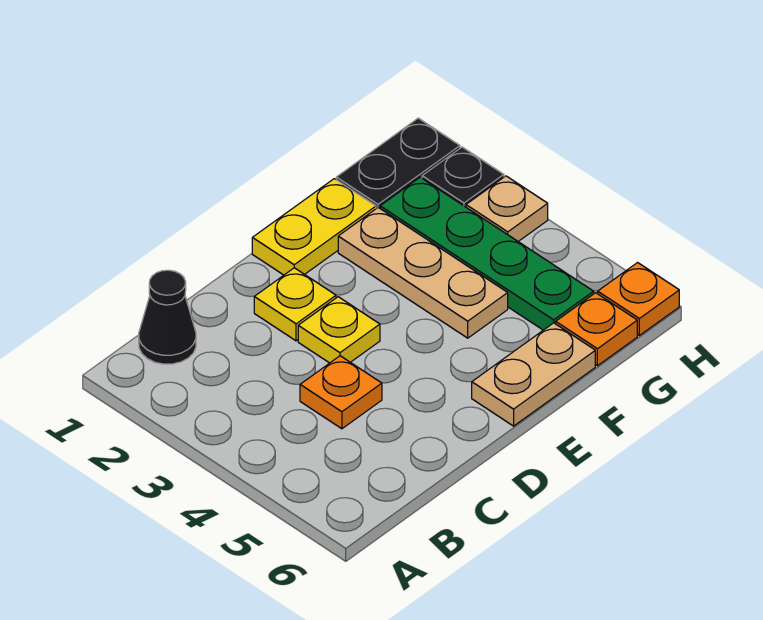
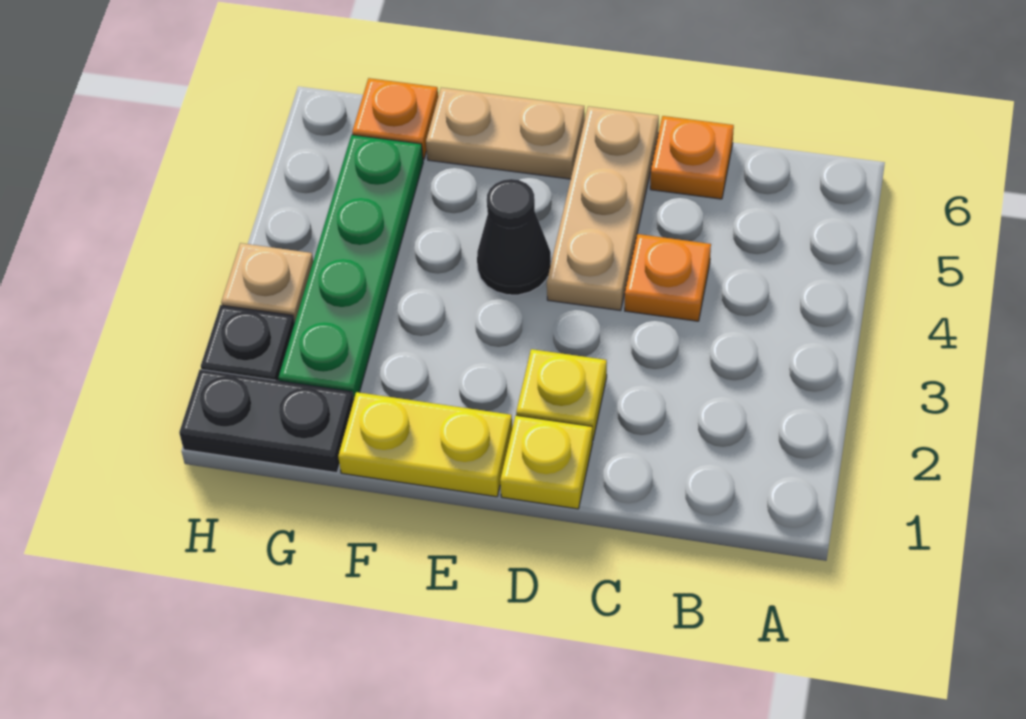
black cone B1 level 1 -> black cone E4 level 1
yellow plate D3 level 1 -> yellow plate D1 level 1
tan plate F2:F4 level 1 -> tan plate D4:D6 level 1
orange plate H6 level 1 -> orange plate C6 level 1

